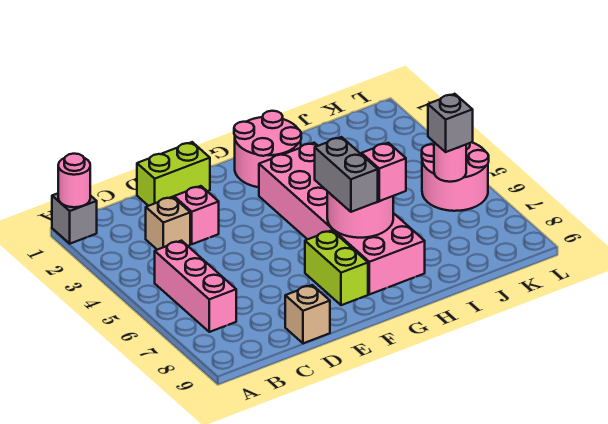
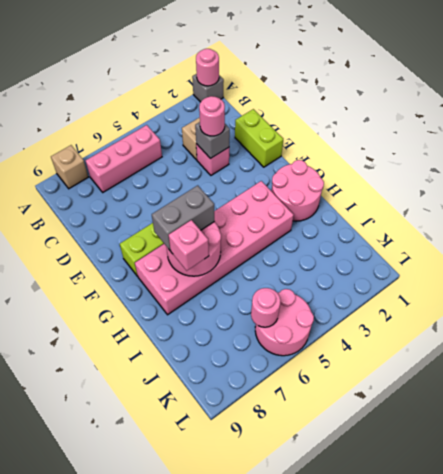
none -> pink round brick D3 level 3
tan brick D9 level 1 -> tan brick A8 level 1
grey brick K6 level 3 -> grey brick D3 level 2

